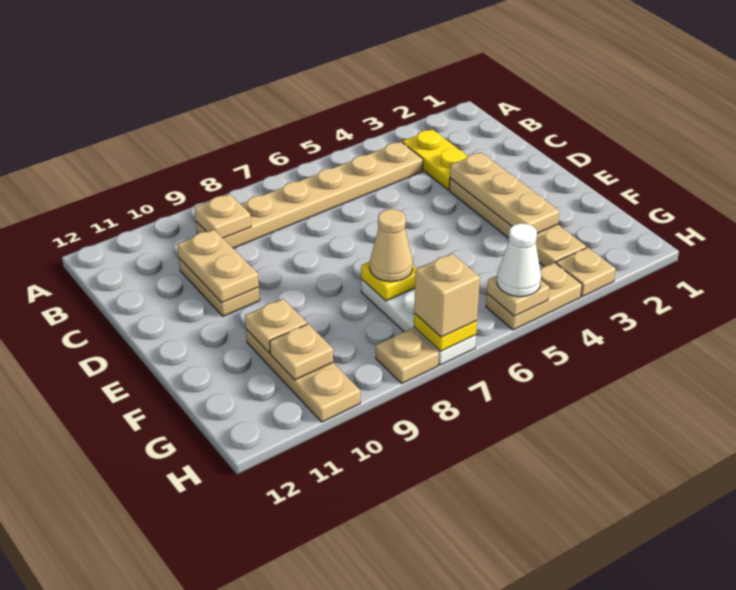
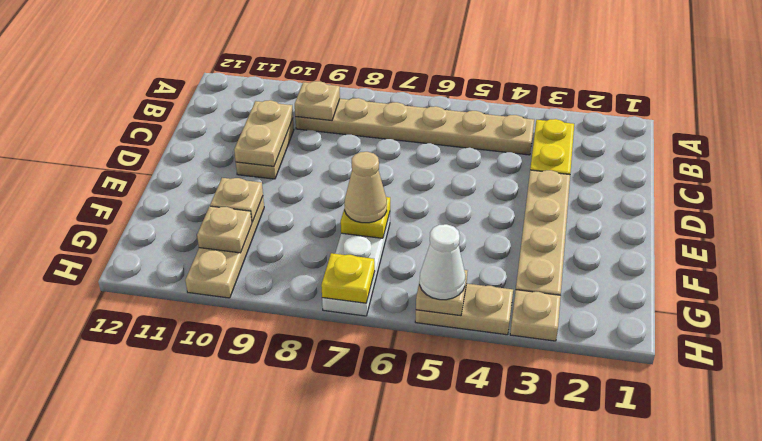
tan plate D3:F3 level 2 -> none
tan brick H7 level 3 -> none
tan plate H8 level 1 -> none

